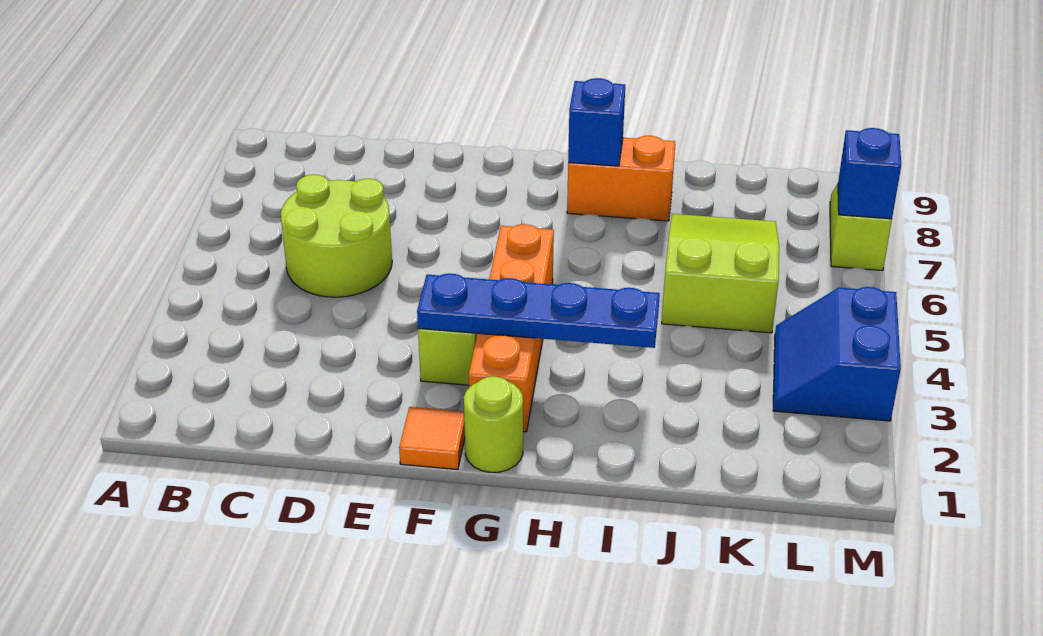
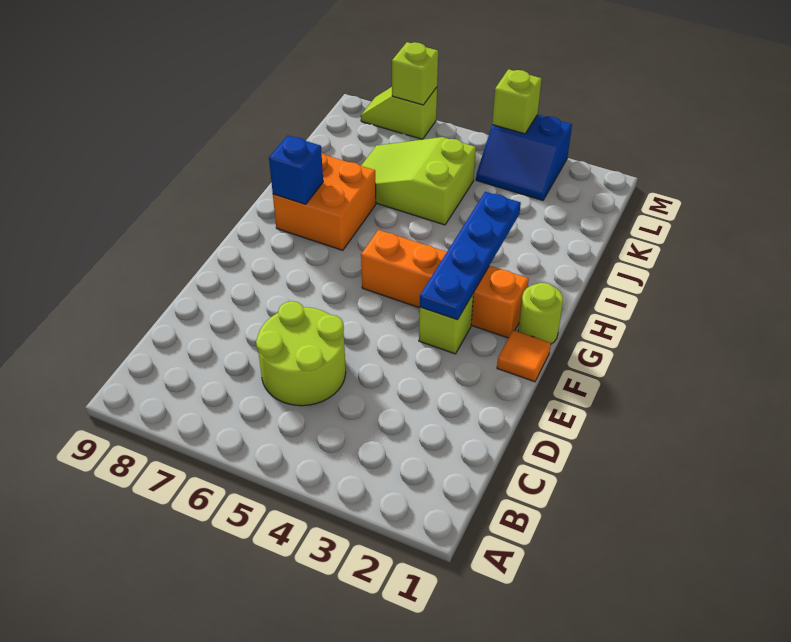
orange brick H8:I8 level 1 -> orange brick H7:I8 level 1
none -> lime brick M4 level 2
blue brick M7 level 2 -> lime brick M7 level 2

